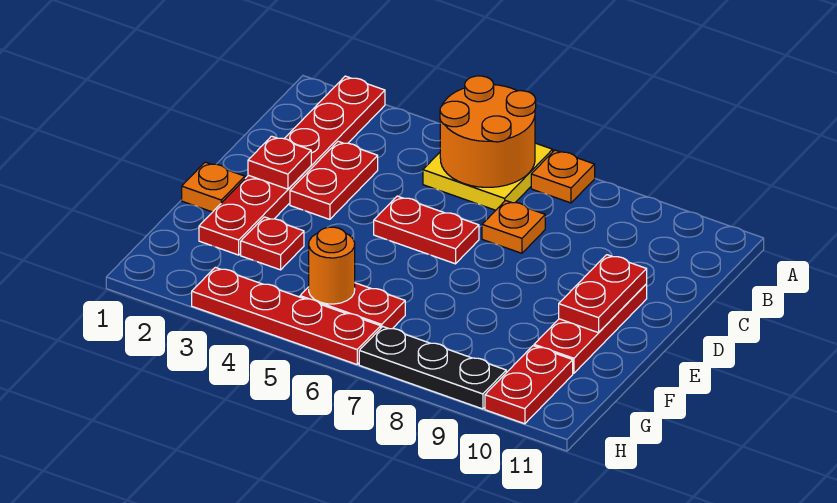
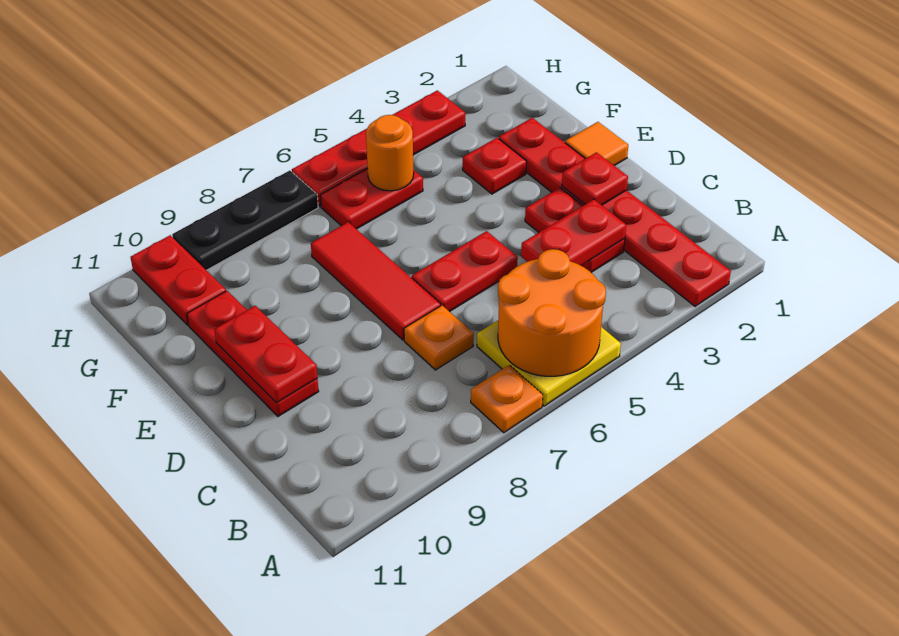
none -> red plate C3:C4 level 2
none -> red tile D7:F7 level 1
orange plate E1 level 1 -> orange tile E1 level 1

